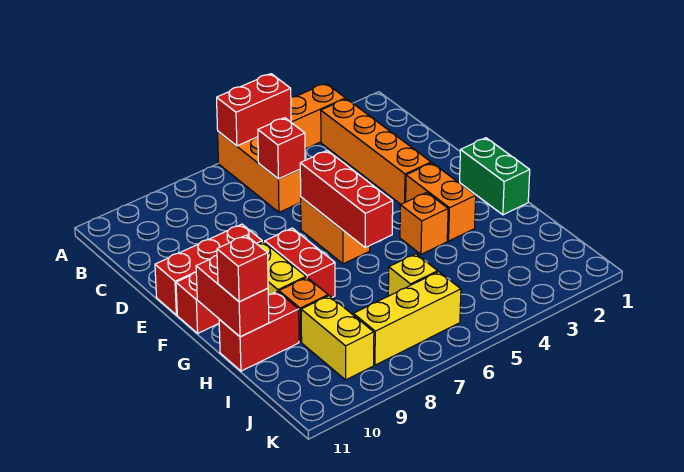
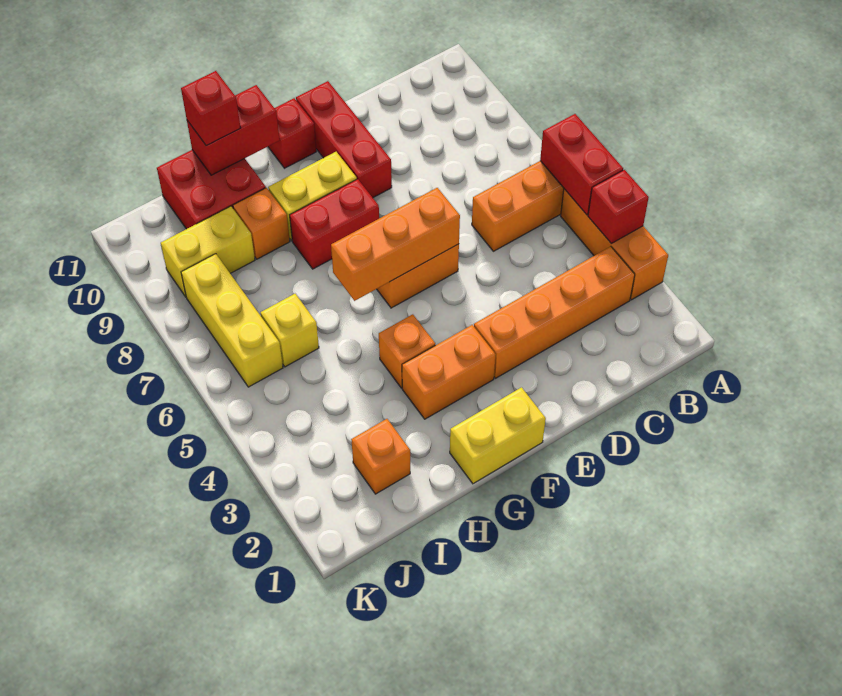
red brick C6 level 2 -> red brick A4 level 2
red brick E6:G6 level 2 -> orange brick E6:G6 level 2
green brick F1:G1 level 1 -> yellow brick F1:G1 level 1
red brick H10:H11 level 1 -> red brick H10:I11 level 1
none -> orange brick I2 level 1

